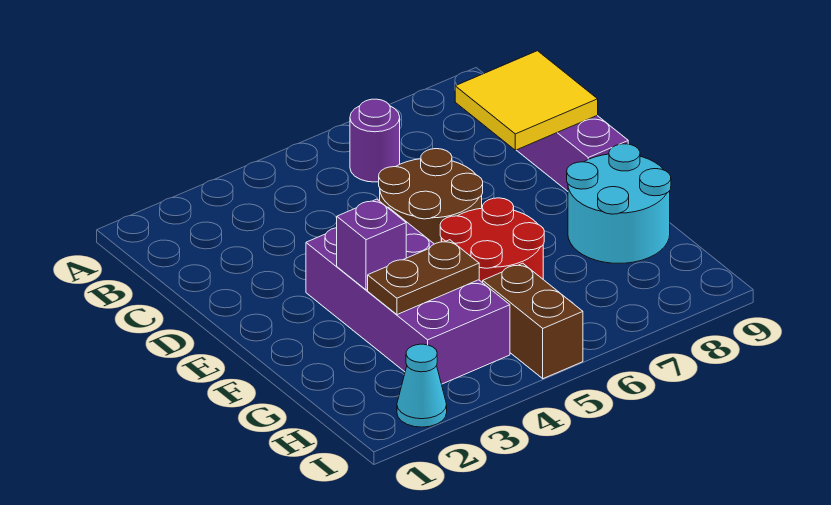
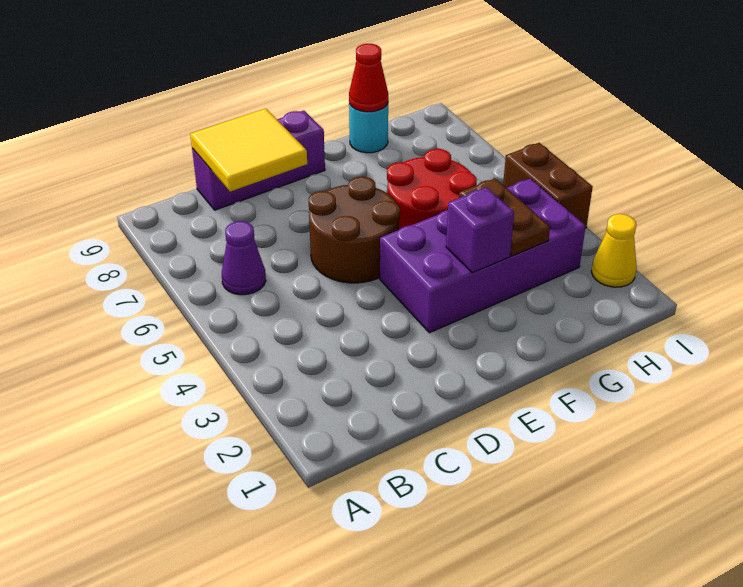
purple round brick B6 level 1 -> purple cone B6 level 1
cyan round brick F8:G9 level 1 -> cyan round brick G9 level 1
none -> red cone G9 level 2
brown brick H5:I5 level 1 -> brown brick I4:I5 level 1
cyan cone I2 level 1 -> yellow cone I2 level 1

